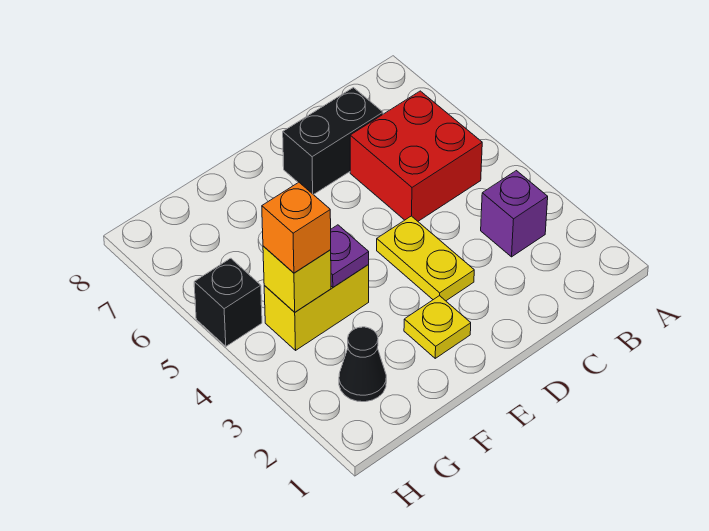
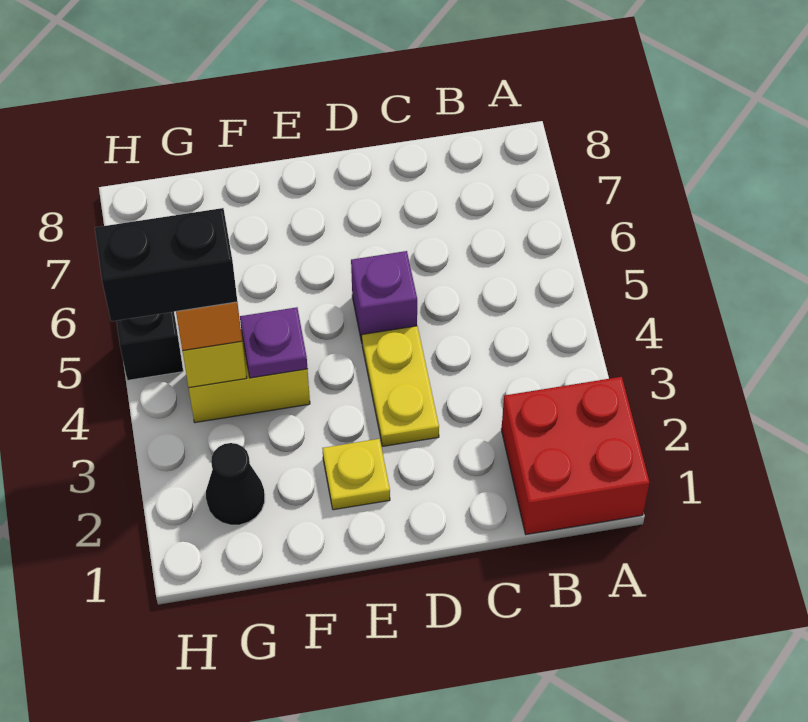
purple brick B3 level 1 -> purple brick D5 level 1
red brick B5:C6 level 1 -> red brick A1:B2 level 1
black brick C7:D7 level 1 -> black brick G4:H4 level 4

